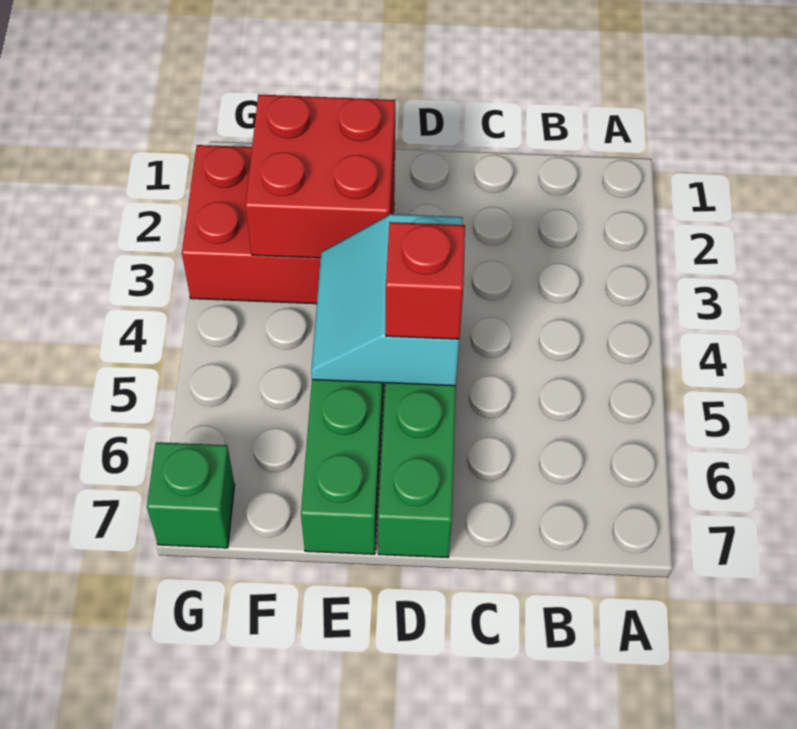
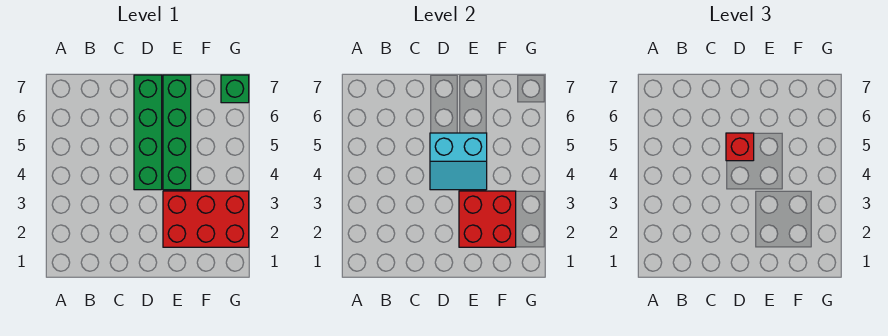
cyan slope D4:E5 level 2 top D -> cyan slope D4:E5 level 2 top 5

